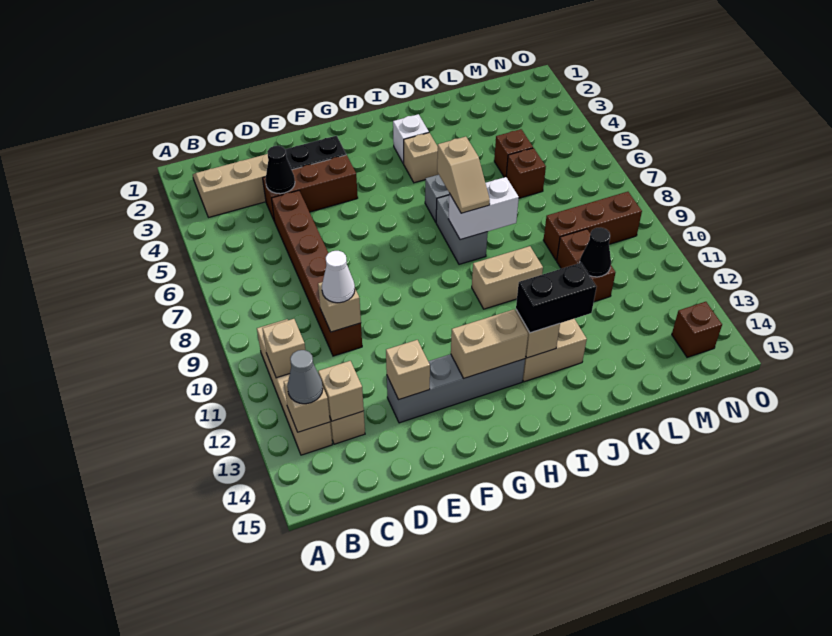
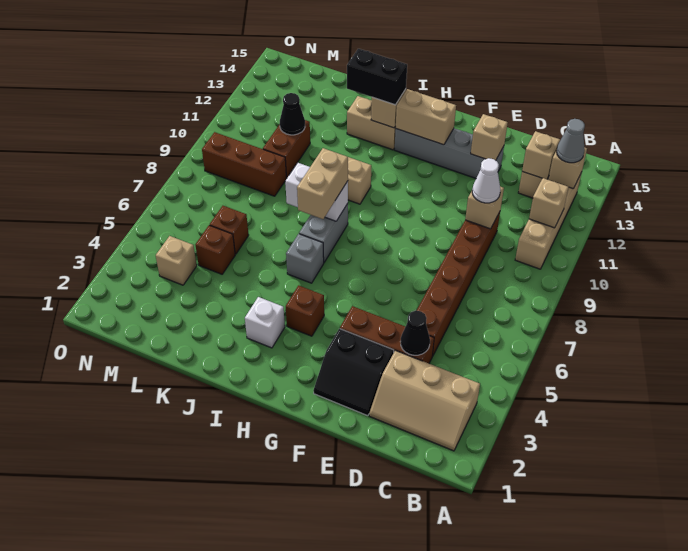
tan brick I4 level 1 -> tan brick M4 level 1
tan slope I7:I8 level 3 top 7 -> tan brick I7:I8 level 3
brown brick N14 level 1 -> brown brick H4 level 1

